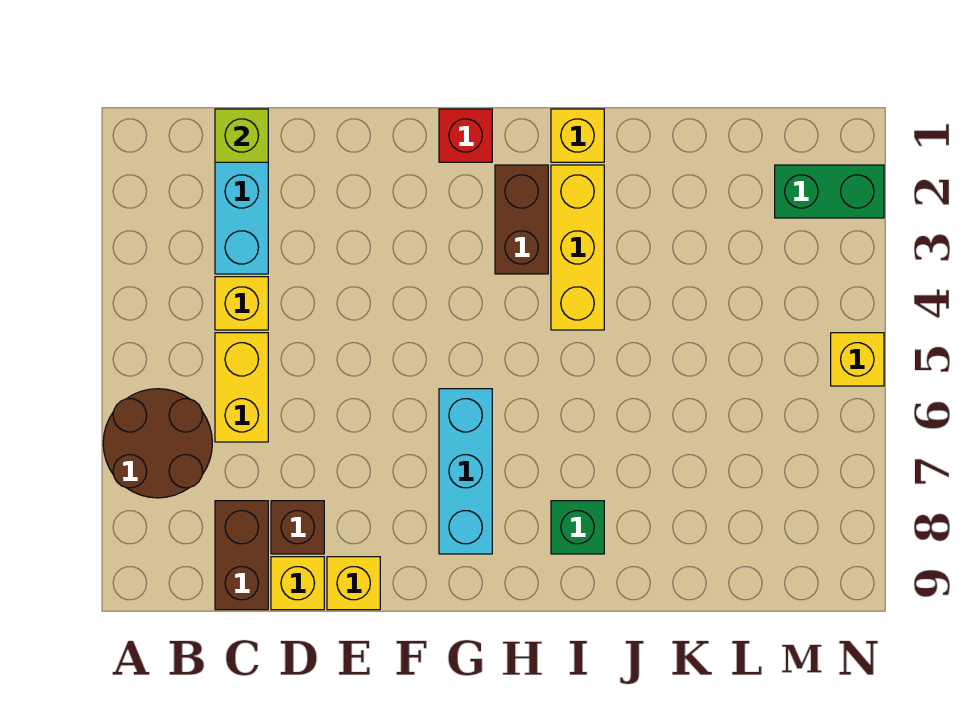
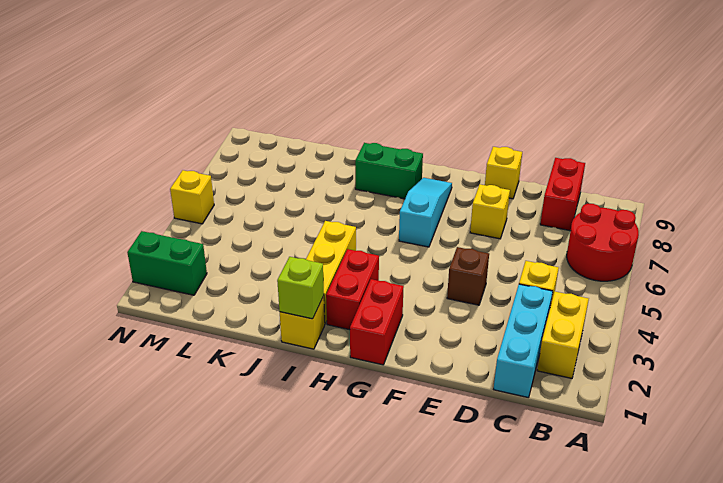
brown round brick A6:B7 level 1 -> red round brick A6:B7 level 1
lime brick C1 level 2 -> lime brick I1 level 2
yellow brick C5:C6 level 1 -> yellow brick B2:B3 level 1
brown brick C8:C9 level 1 -> red brick C8:C9 level 1
brown brick D8 level 1 -> brown brick E4 level 1
yellow brick D9 level 1 -> yellow brick E7 level 1
red brick G1 level 1 -> red brick G1:G2 level 1
cyan brick G6:G8 level 1 -> cyan slope G6:G8 level 1 top 6
brown brick H2:H3 level 1 -> red brick H2:H3 level 1
green brick I8 level 1 -> green brick H8:I8 level 1

